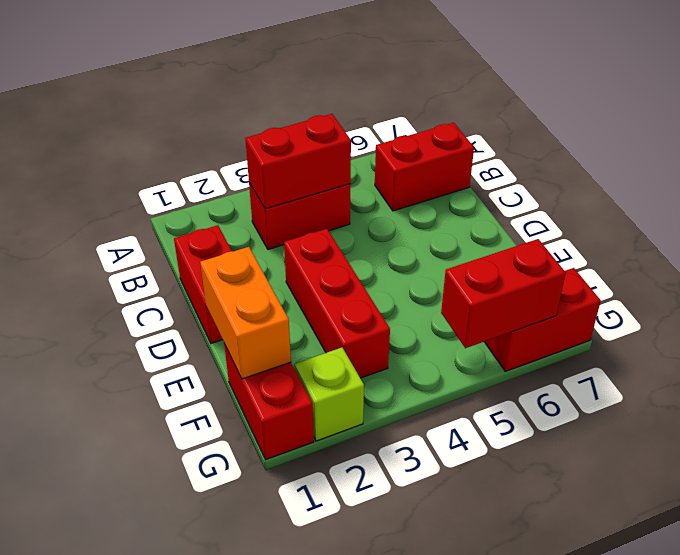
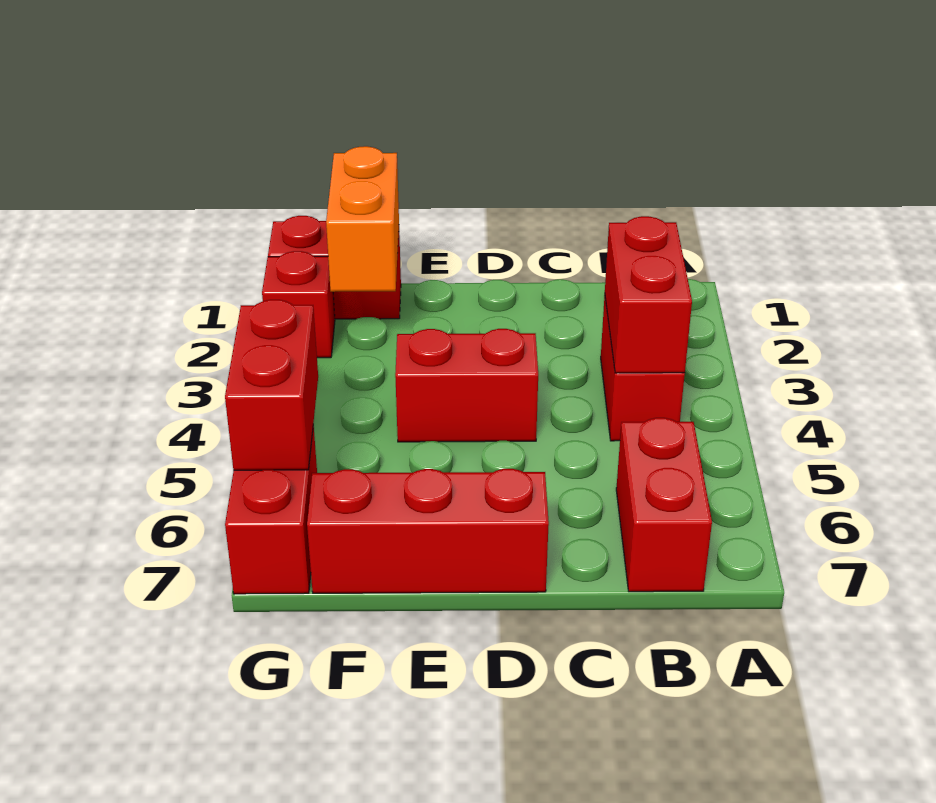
red brick C1:D1 level 1 -> red brick D4:E4 level 1
red brick D3:F3 level 1 -> red brick D7:F7 level 1
orange brick E1:F1 level 2 -> orange brick F1:F2 level 2
lime brick G2 level 1 -> red brick G2 level 1

